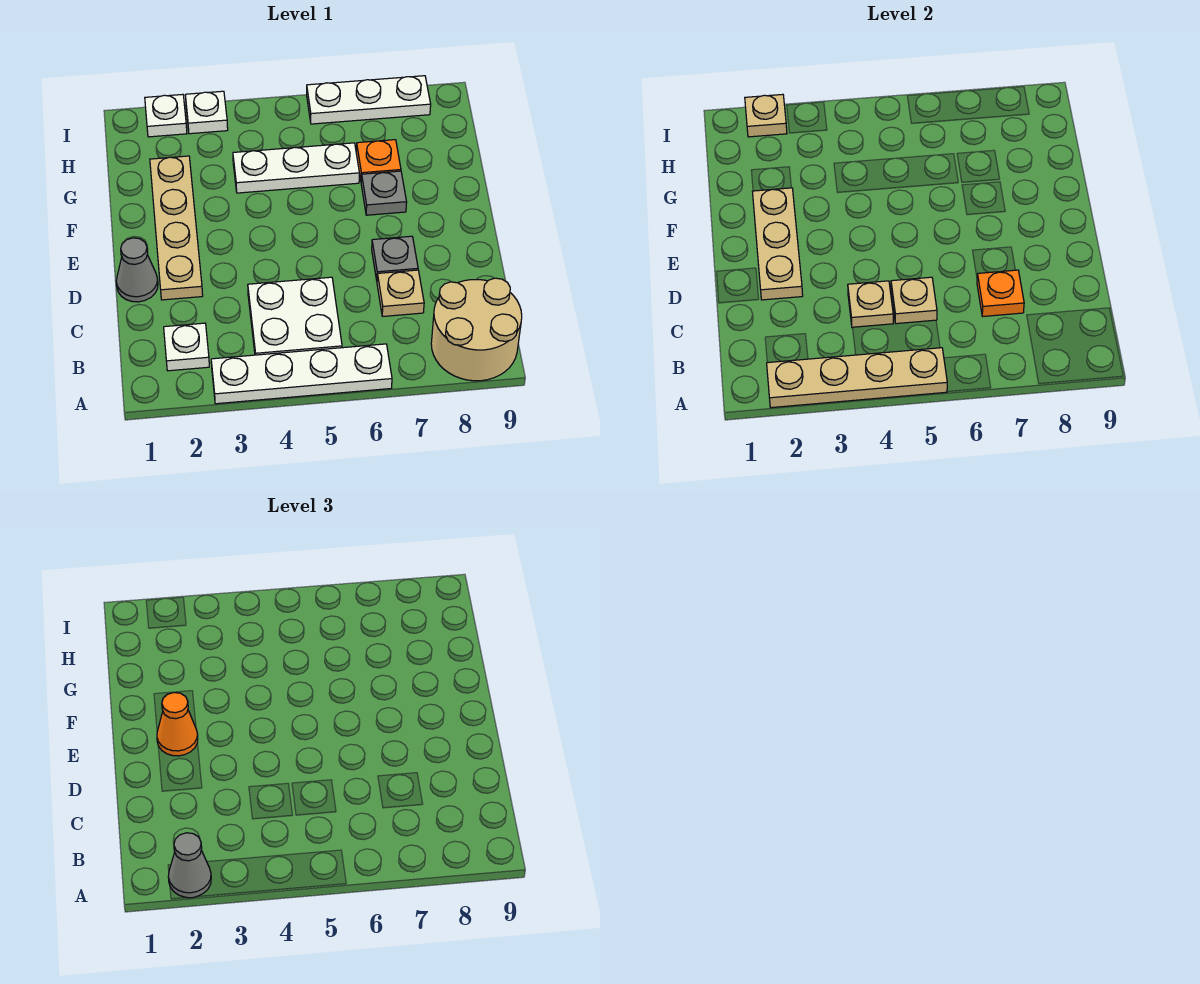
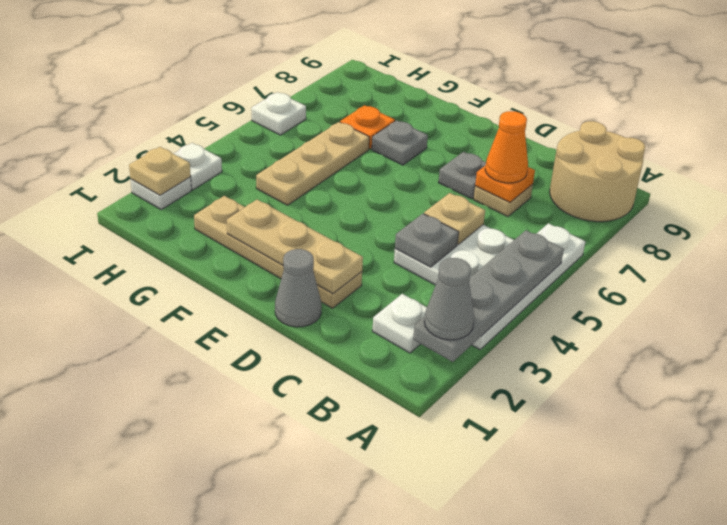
tan plate A2:A5 level 2 -> grey plate A2:A5 level 2
tan plate C4 level 2 -> grey plate C4 level 2
orange cone E2 level 3 -> orange cone C7 level 3
white plate G4:G6 level 1 -> tan plate G4:G6 level 1
white plate I6:I8 level 1 -> white plate I6 level 1

